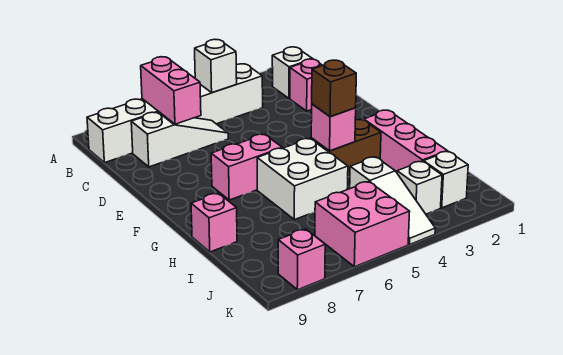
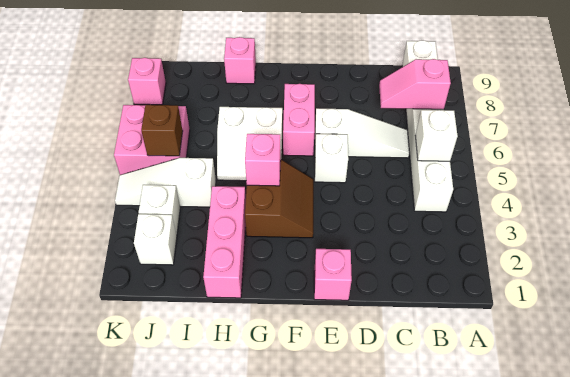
white brick B2 level 1 -> white brick E5 level 1
pink brick B7:C7 level 2 -> pink slope B7:C7 level 2 top B
pink brick C2 level 1 -> pink brick E1 level 1
white slope C6:C8 level 1 top 8 -> white slope C6:E6 level 1 top E
pink brick G2:I2 level 1 -> pink brick H1:H3 level 1
brown brick G4 level 3 -> brown brick J5 level 2
white brick G5:H6 level 1 -> white slope G5:H6 level 1 top 6

